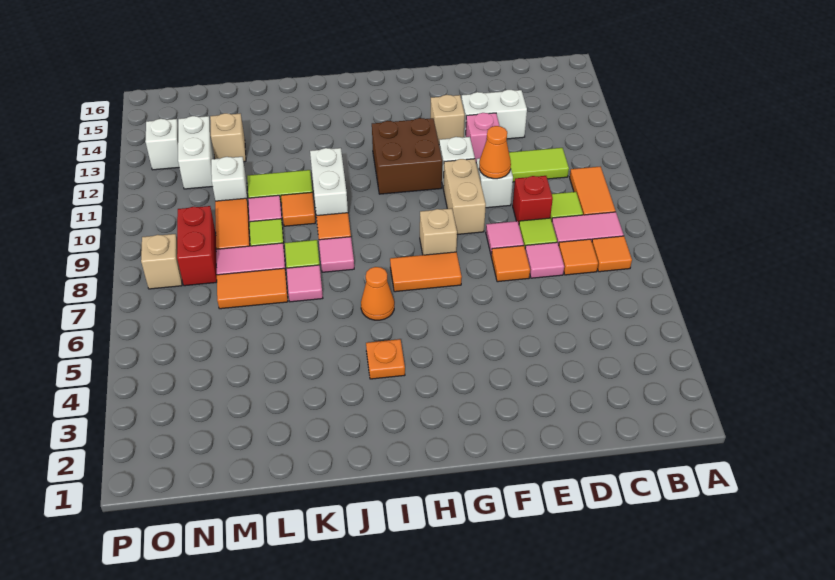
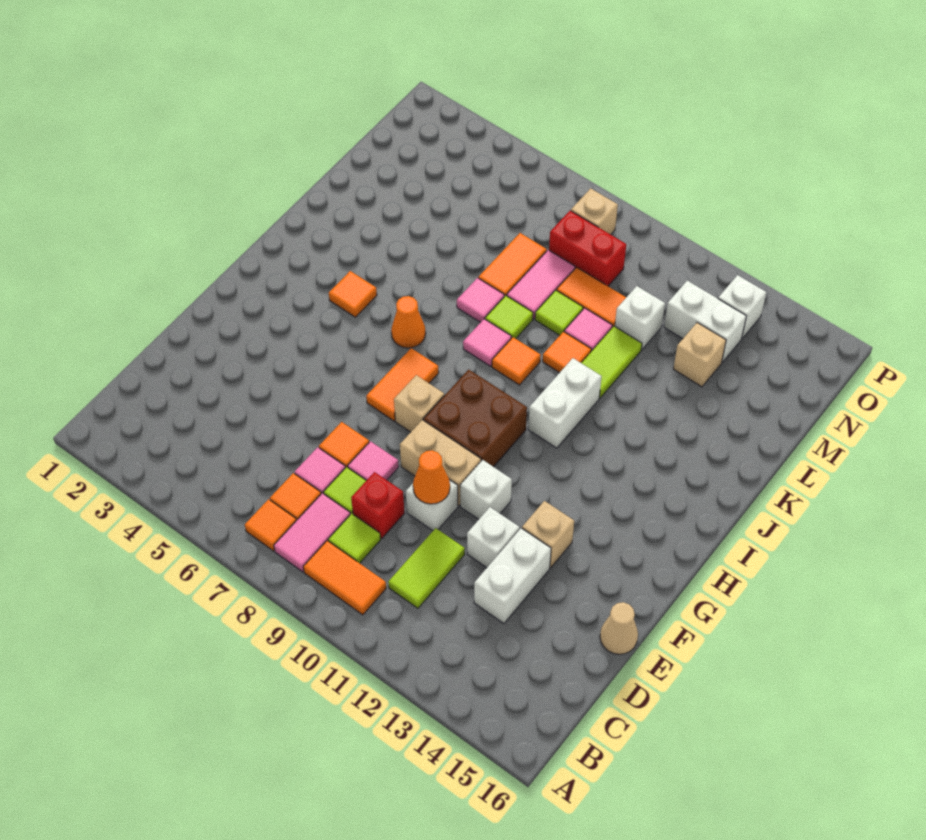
pink brick E12 level 1 -> white brick E12 level 1
none -> tan cone E16 level 1
brown brick G11:H12 level 1 -> brown brick G9:H10 level 1
orange plate I4 level 1 -> orange tile I4 level 1
white brick J10:J11 level 1 -> white brick I11:J11 level 1

